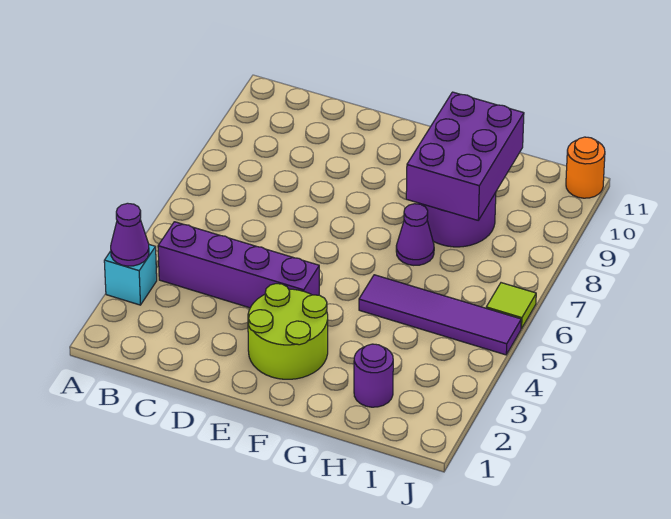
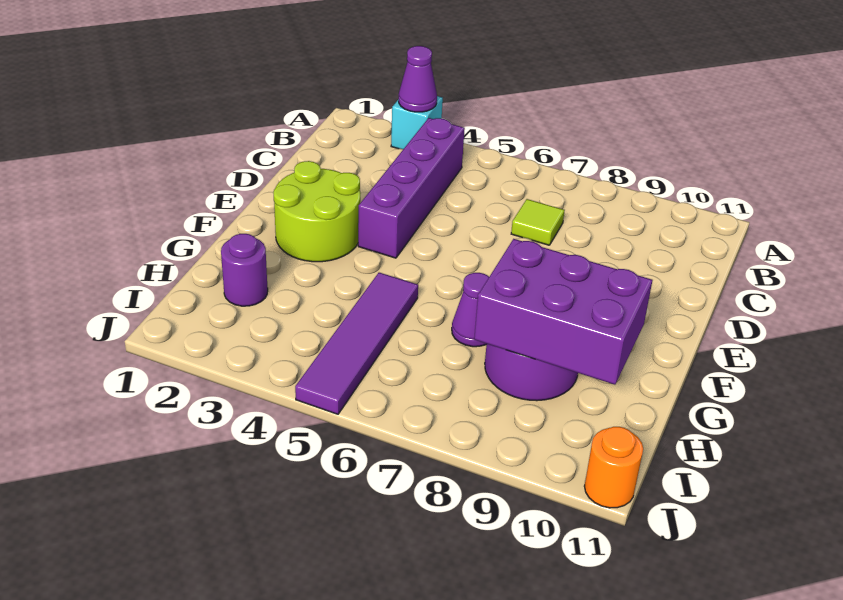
lime tile J6 level 1 -> lime tile C7 level 1

